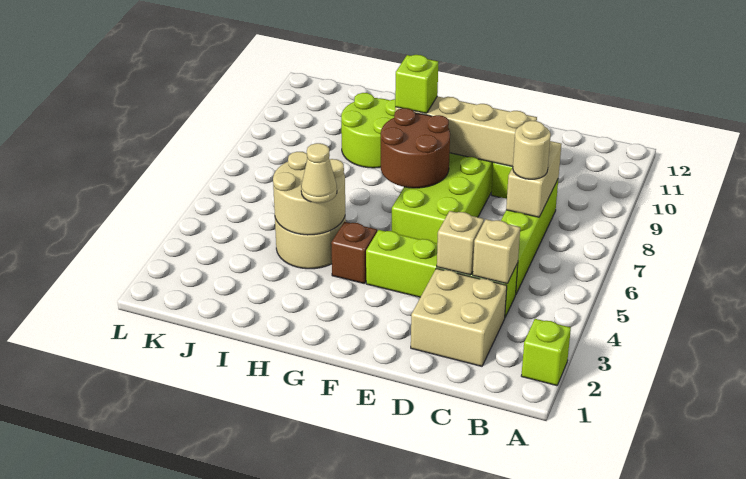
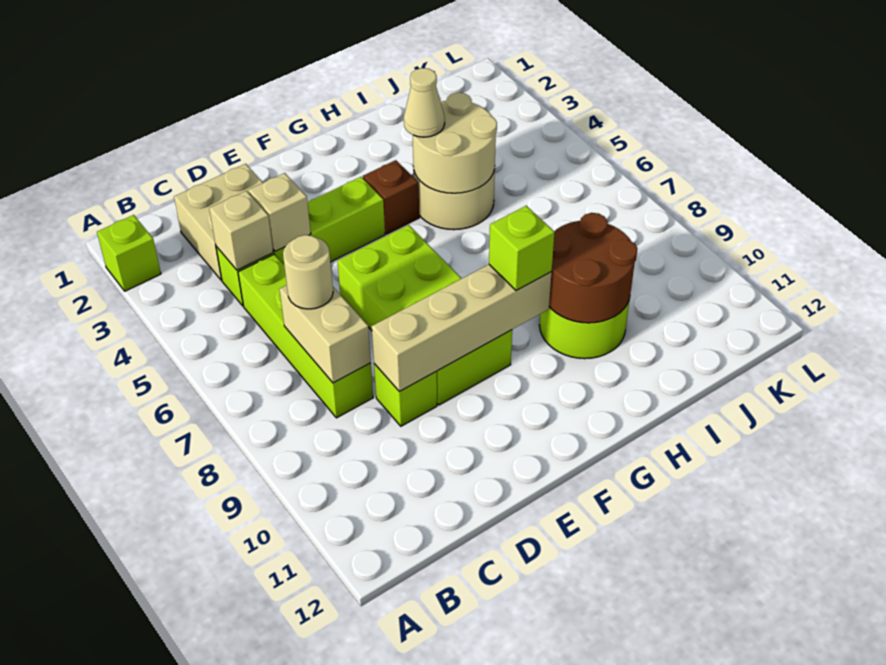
brown round brick F7:G8 level 2 -> brown round brick H9:I10 level 2

